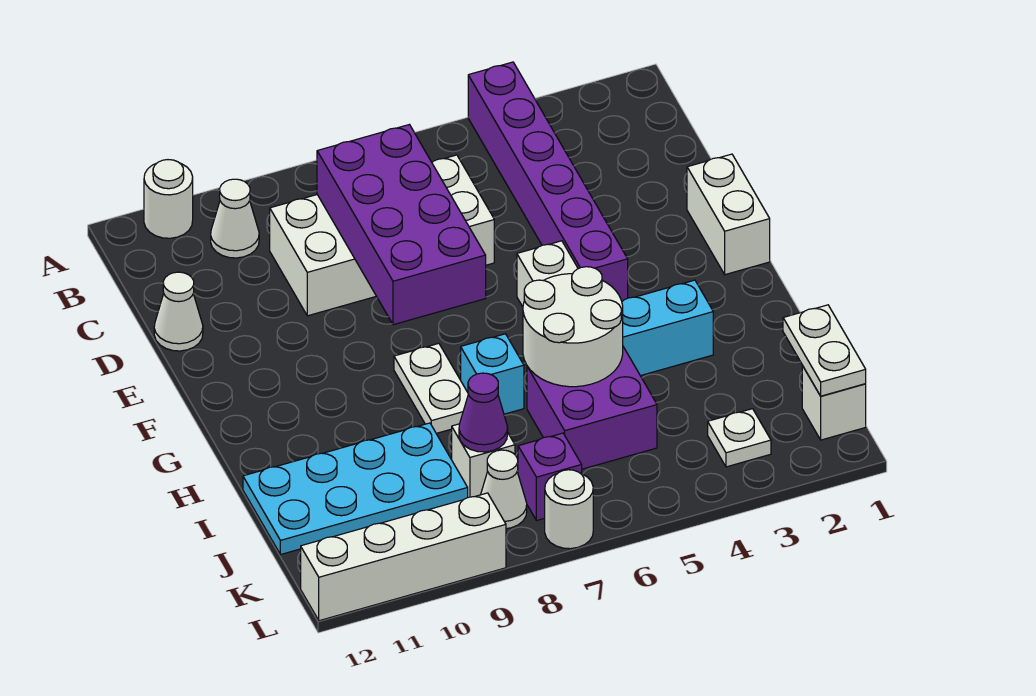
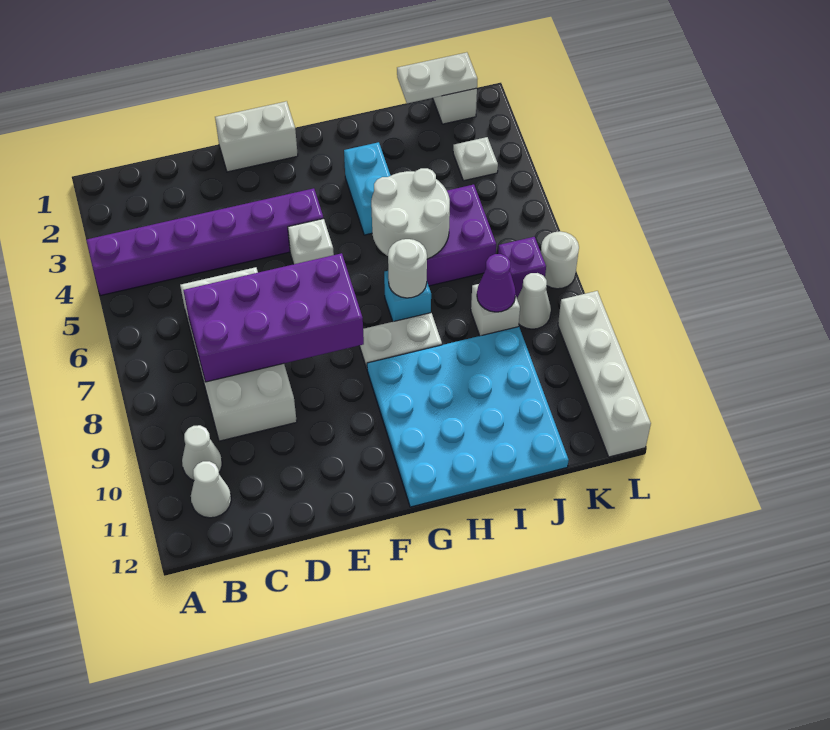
white round brick A11 level 1 -> white round brick H7 level 2
white cone D12 level 1 -> white cone B11 level 1
cyan plate I9:J12 level 1 -> cyan plate G9:J12 level 1

